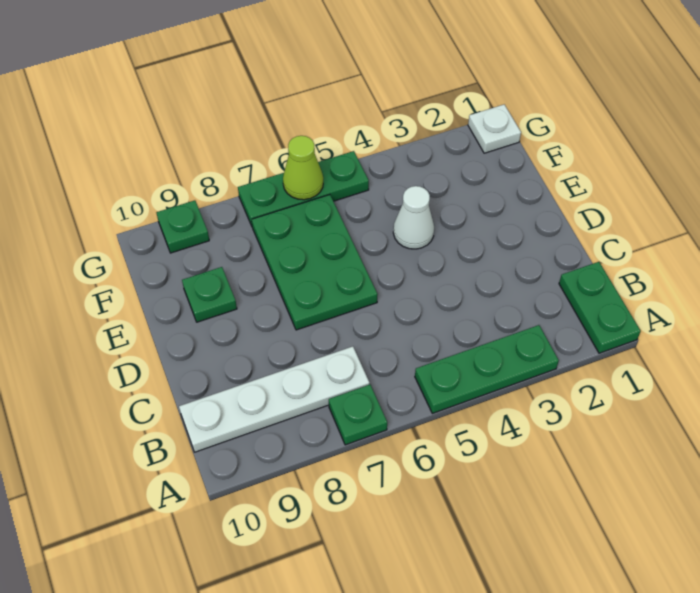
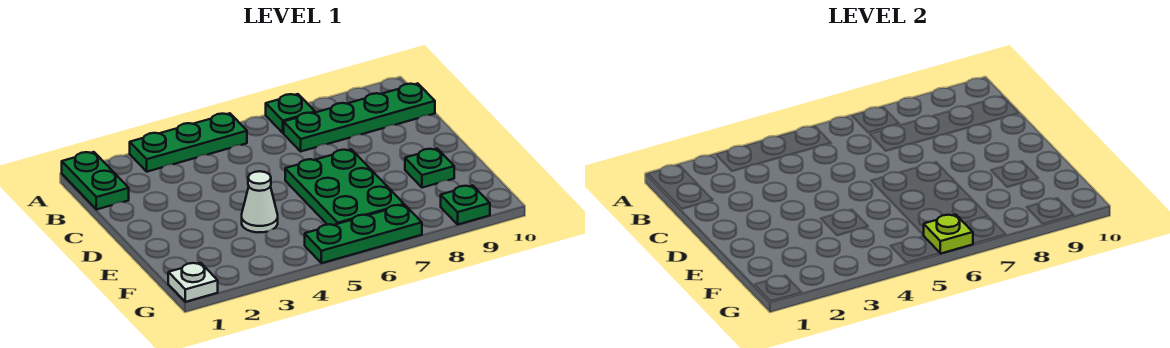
white plate B7:B10 level 1 -> green plate B7:B10 level 1
lime cone G6 level 2 -> lime plate G6 level 2

